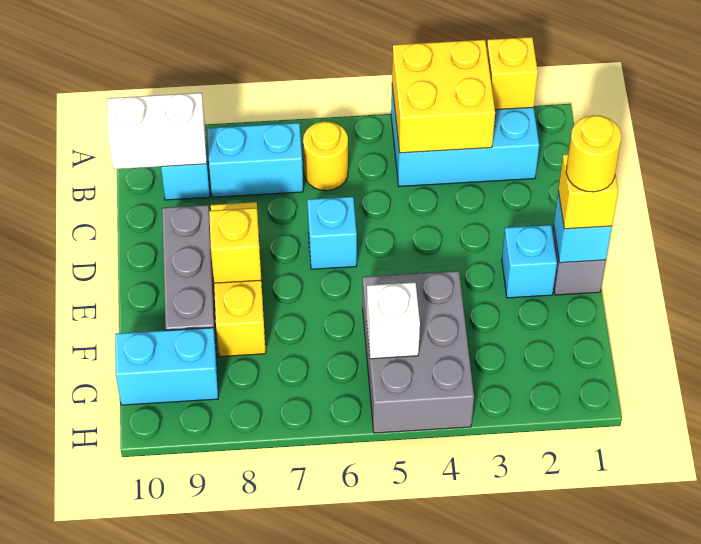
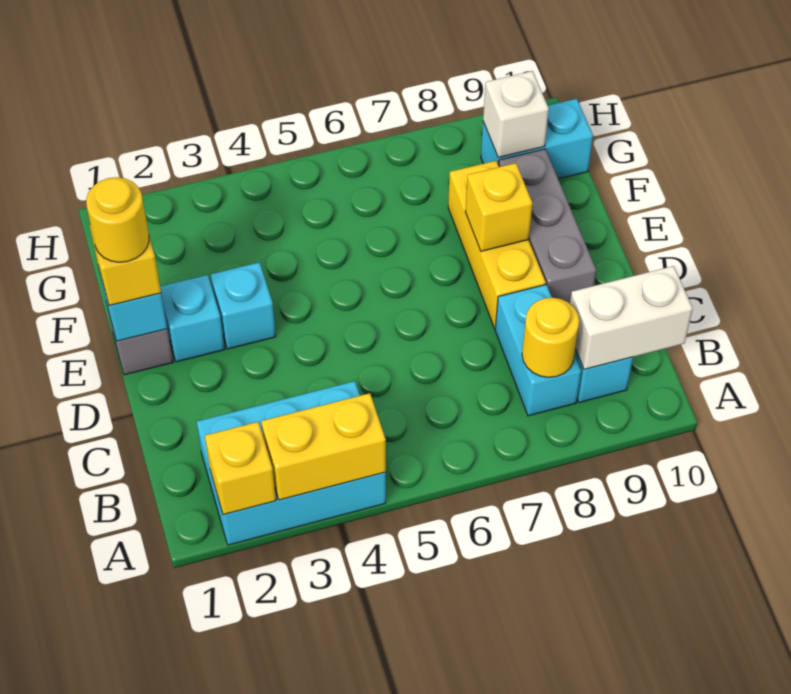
yellow brick A3:B4 level 2 -> yellow brick A3:A4 level 2
yellow round brick B6 level 1 -> yellow round brick B8 level 2
cyan brick B7:B8 level 1 -> cyan brick B8:C8 level 1
cyan brick D6 level 1 -> cyan brick E3 level 1
grey brick F4:H5 level 1 -> none
white brick G5 level 2 -> white brick G9 level 2

